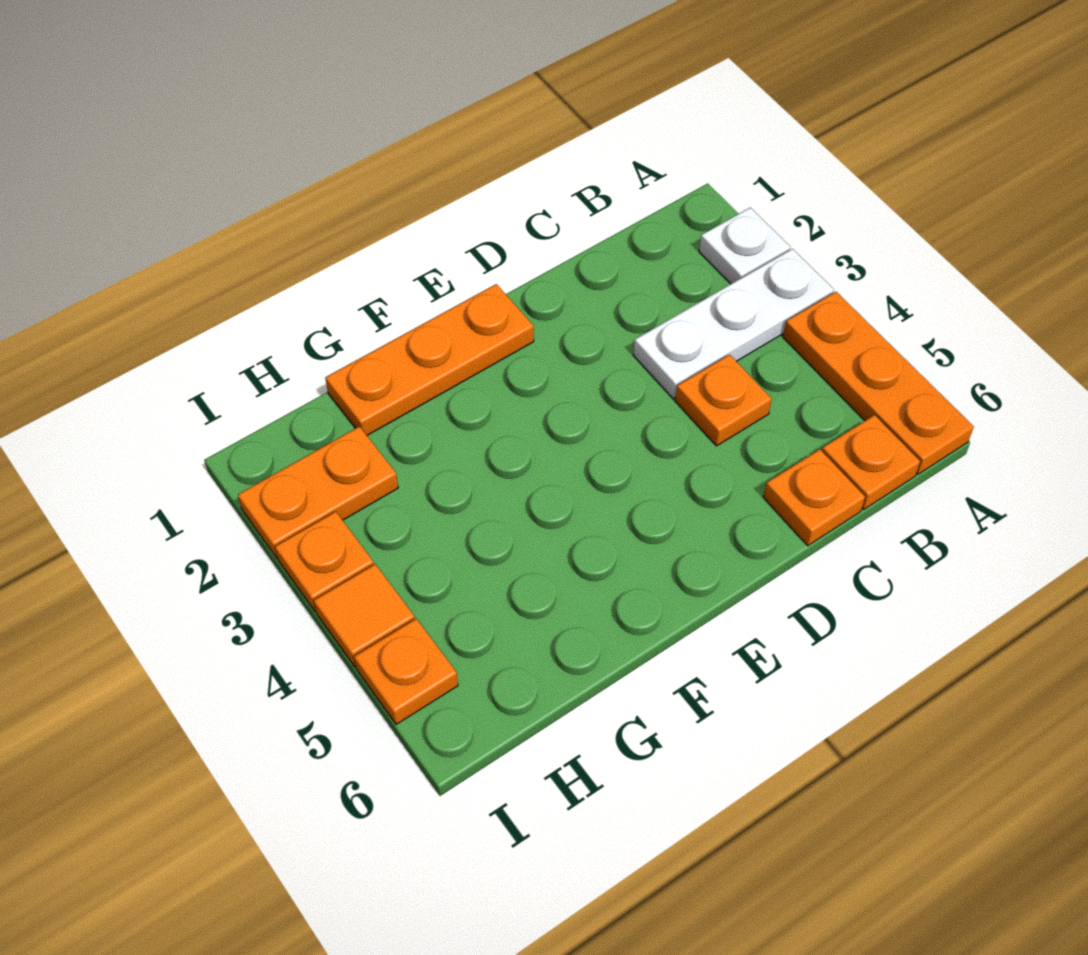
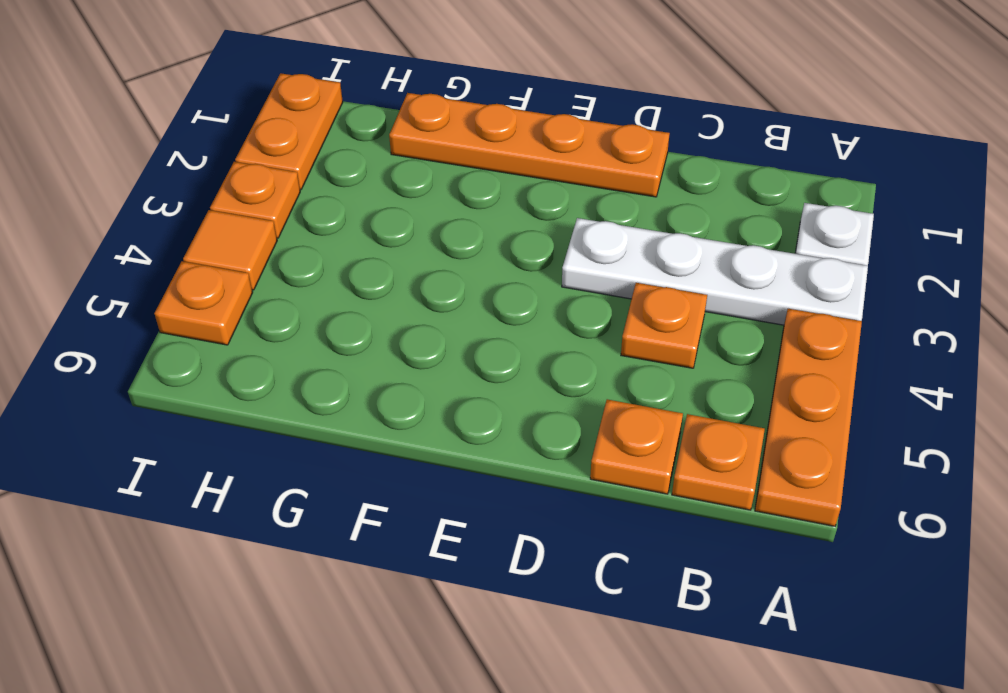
white plate A3:C3 level 1 -> white plate A3:D3 level 1
orange plate E1:G1 level 1 -> orange plate D1:G1 level 1
orange plate H2:I2 level 1 -> orange plate I1:I2 level 1

